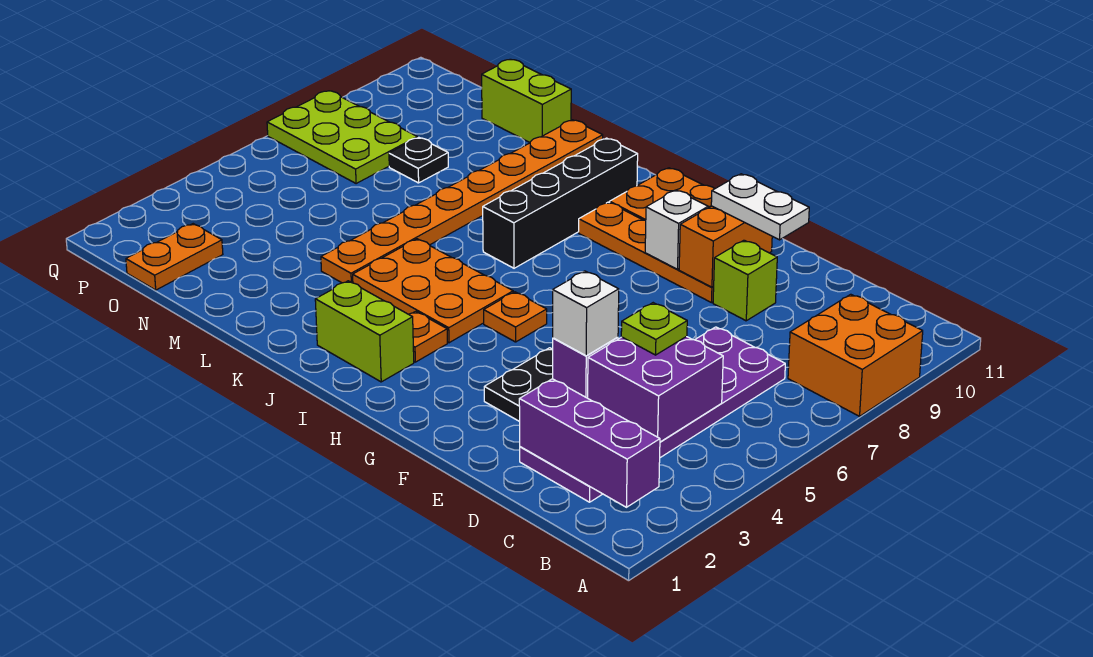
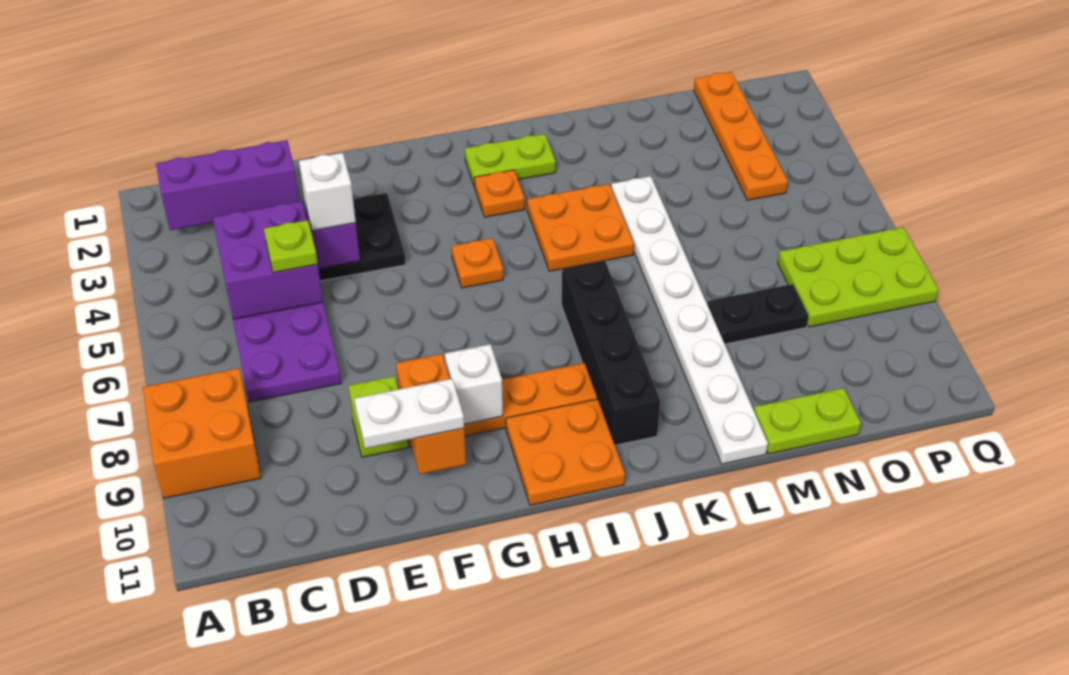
lime brick I2:J2 level 1 -> lime plate I2:J2 level 1
orange plate I4:K5 level 1 -> orange plate J4:K5 level 1
orange plate L4:L11 level 1 -> white plate L4:L11 level 1
lime brick M11:N11 level 1 -> lime plate M11:N11 level 1
black plate N8 level 1 -> black plate M8:N8 level 1
orange plate O1:O2 level 1 -> orange plate O1:O4 level 1

